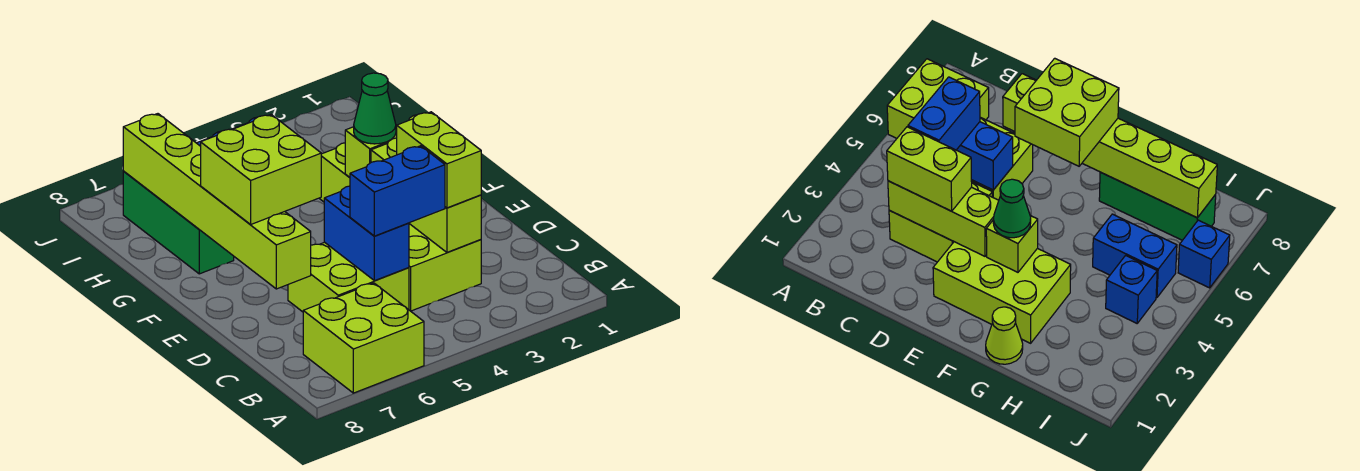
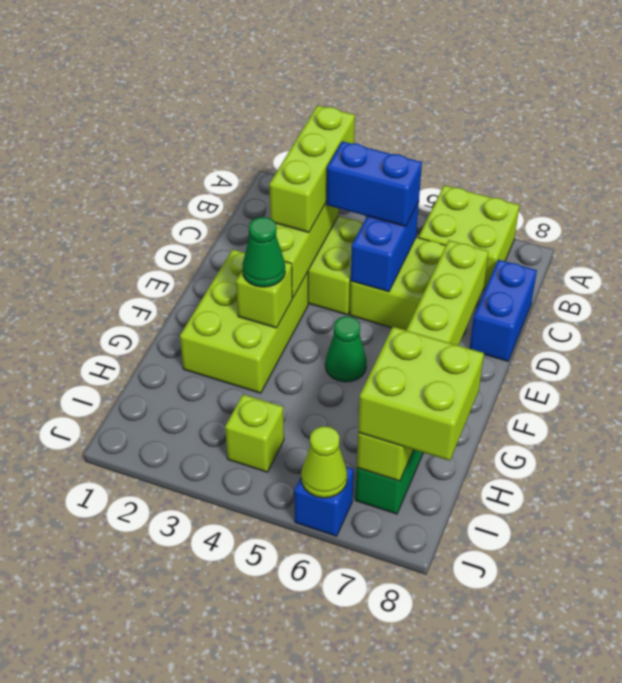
lime brick C3:D3 level 3 -> lime brick B3:D3 level 3
lime brick E6:F7 level 3 -> lime brick H7:I8 level 3
none -> green cone F5 level 1
lime cone G1 level 1 -> lime cone J6 level 2
blue brick H5:I5 level 1 -> blue brick C8:D8 level 1
blue brick I4 level 1 -> lime brick I4 level 1

